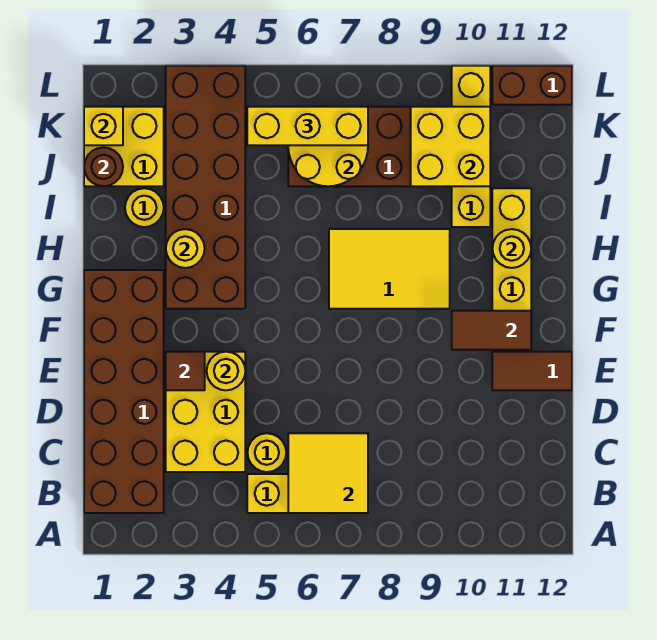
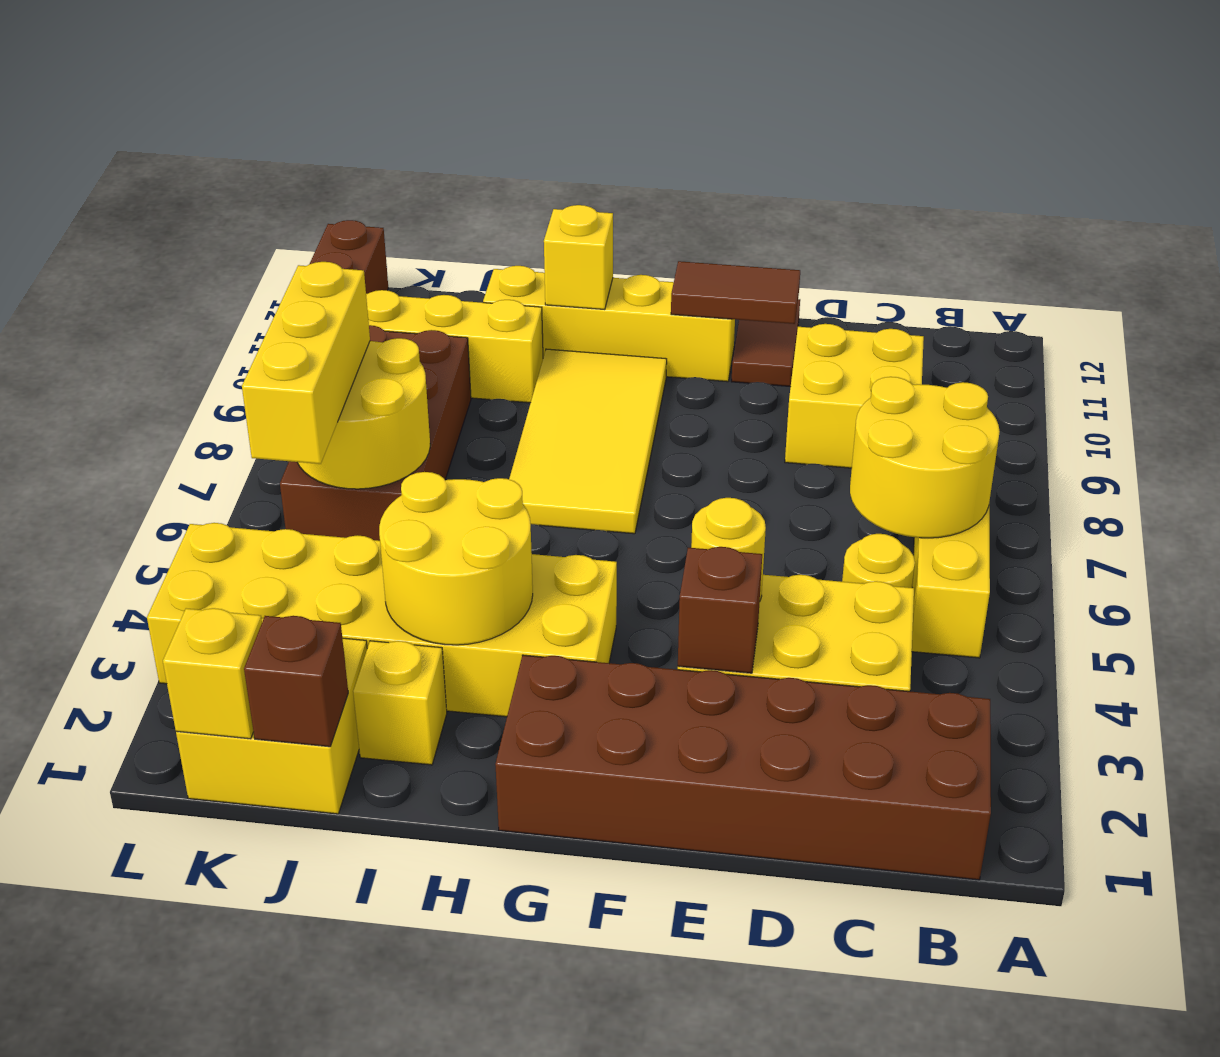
yellow tile B6:C7 level 2 -> yellow round brick B6:C7 level 2
brown tile E3 level 2 -> brown brick E3 level 2
brown tile F10:F11 level 2 -> brown tile E11:F11 level 2
brown brick G3:L4 level 1 -> yellow brick G3:L4 level 1
yellow tile G7:H9 level 1 -> yellow tile G7:H10 level 1
yellow round brick H3 level 2 -> yellow round brick H3:I4 level 2
yellow round brick H11 level 2 -> yellow brick H11 level 2
yellow round brick I2 level 1 -> yellow brick I2 level 1
brown round brick J1 level 2 -> brown brick J1 level 2
yellow brick J9:K10 level 2 -> yellow brick C9:D10 level 1

